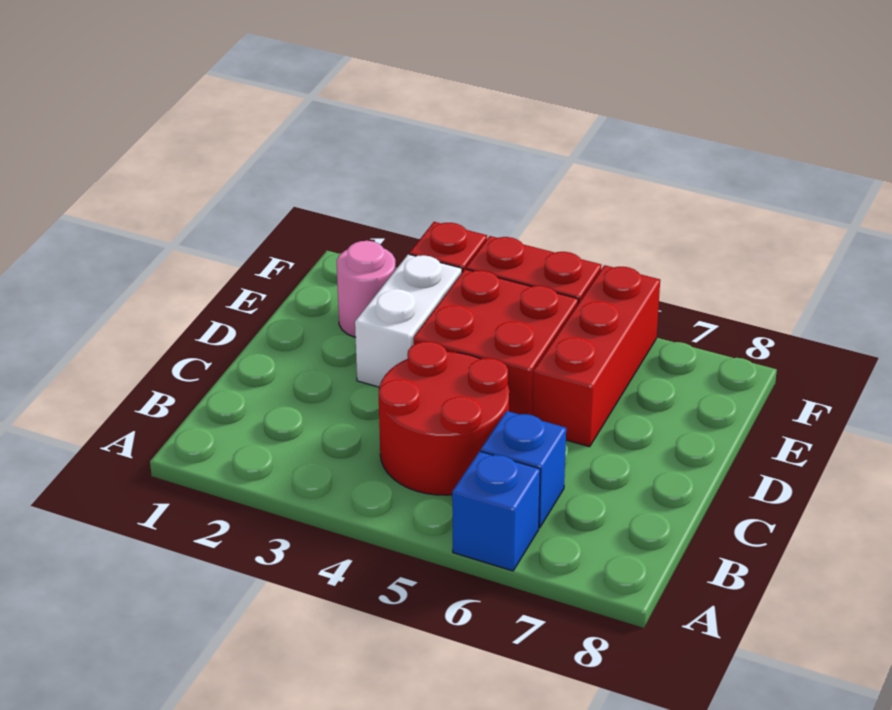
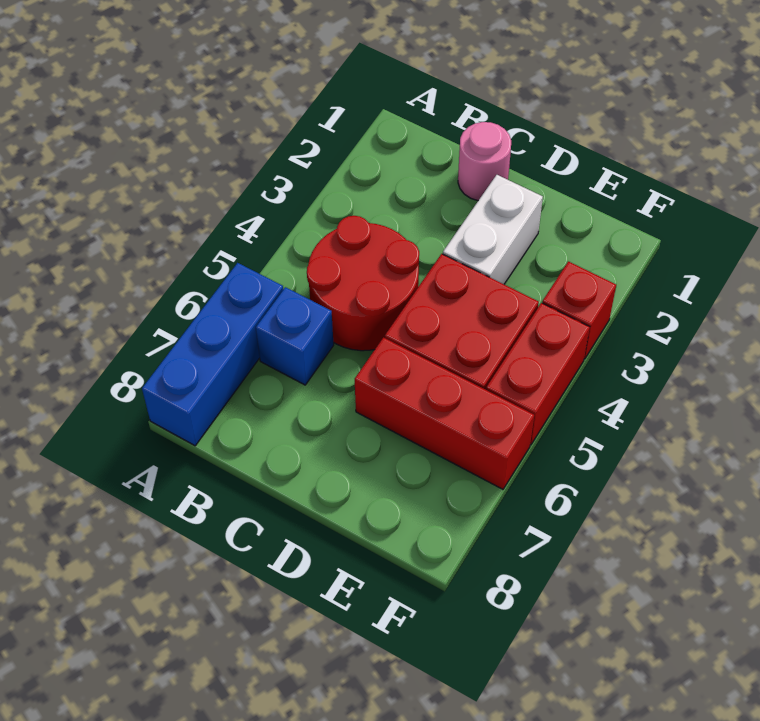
blue brick A6 level 1 -> blue brick A6:A8 level 1
white brick D3:E3 level 1 -> white brick D2:D3 level 1
pink round brick E2 level 1 -> pink round brick C1 level 1

